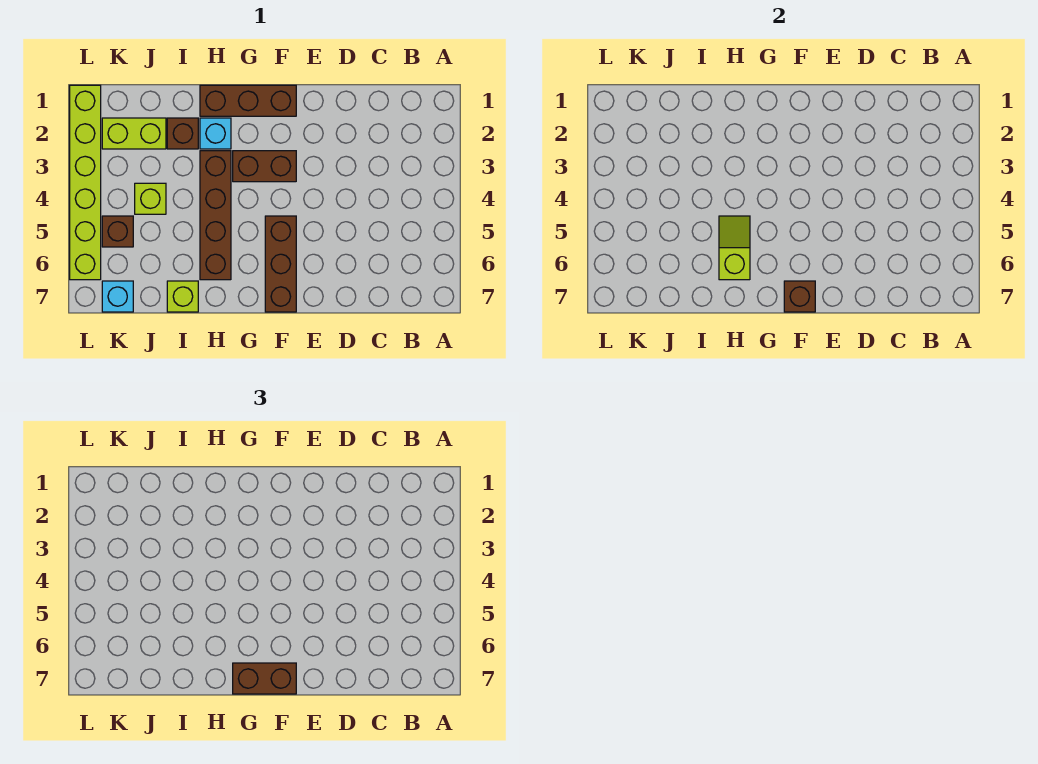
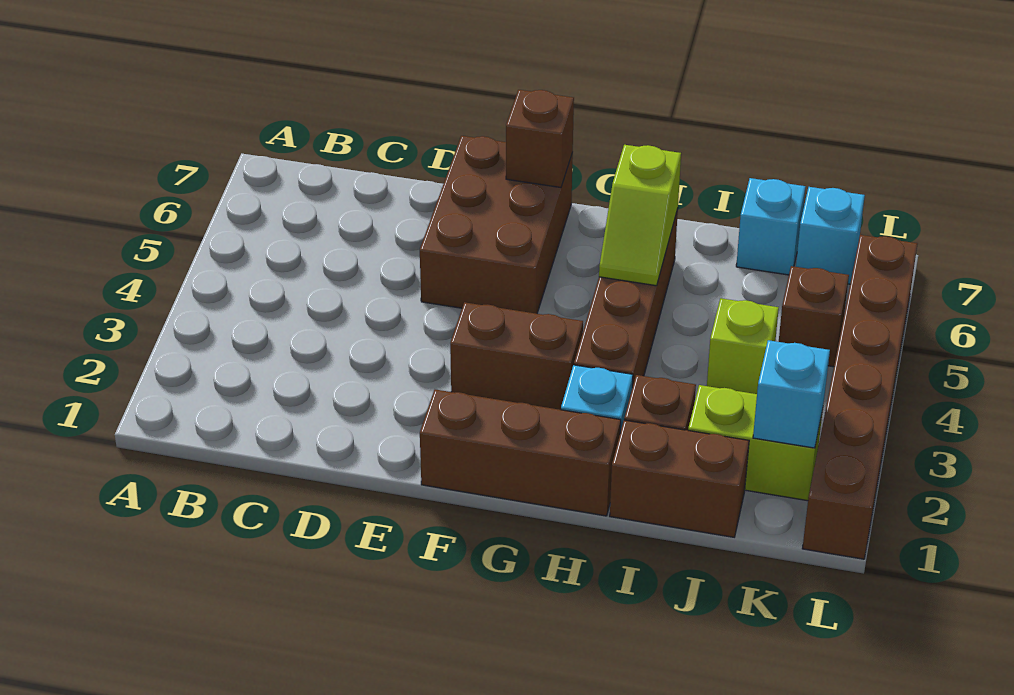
brown brick F5:F7 level 1 -> brown brick E5:F7 level 1
brown brick F7:G7 level 3 -> brown brick I1:J1 level 1
lime brick I7 level 1 -> none
none -> cyan brick J7 level 1
none -> cyan brick K2 level 2
lime brick L1:L6 level 1 -> brown brick L1:L6 level 1

